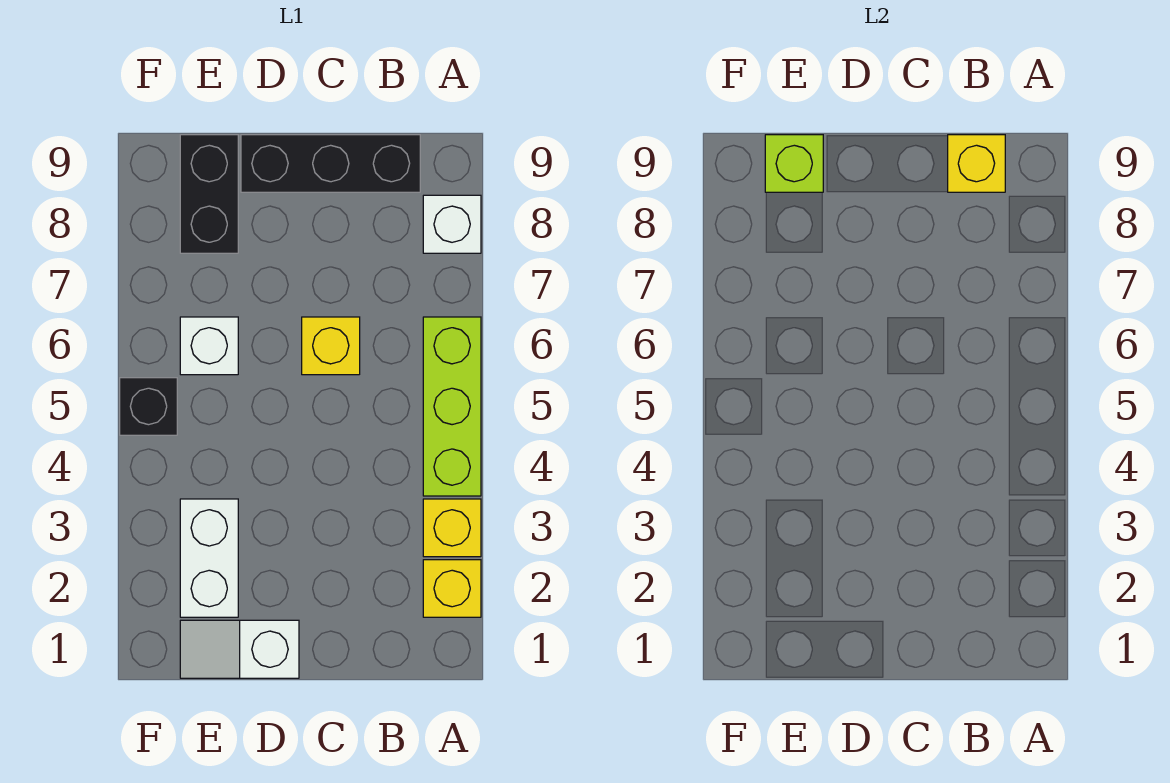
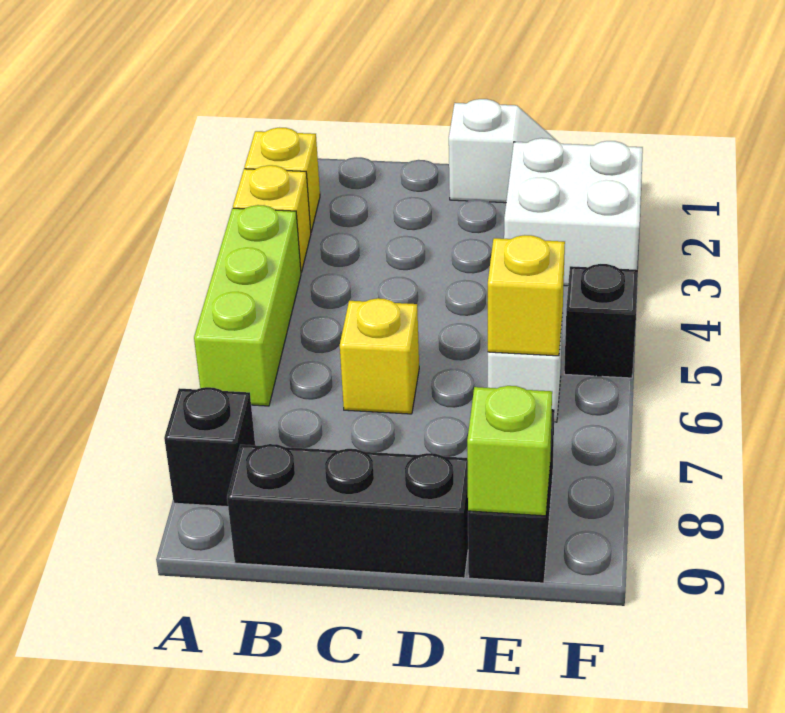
white brick A8 level 1 -> black brick A8 level 1
yellow brick B9 level 2 -> yellow brick E6 level 2
white brick E2:E3 level 1 -> white brick E2:F3 level 1

